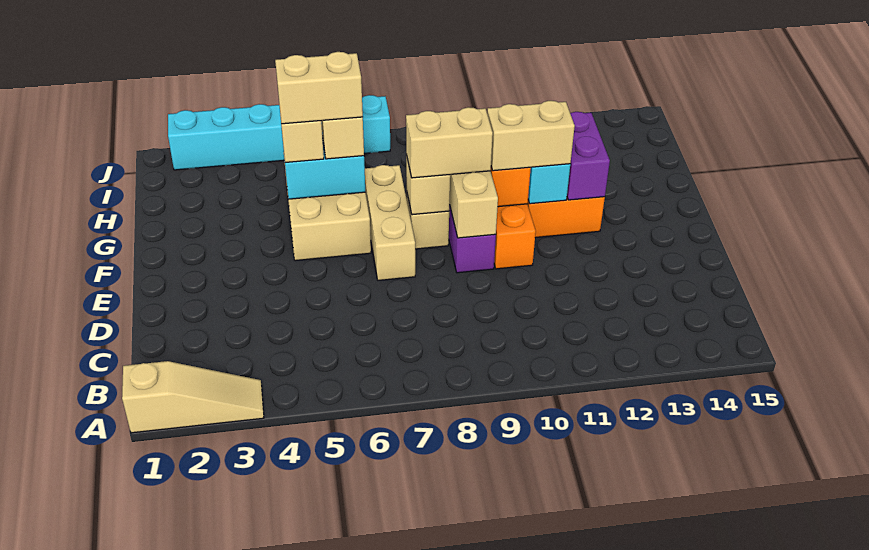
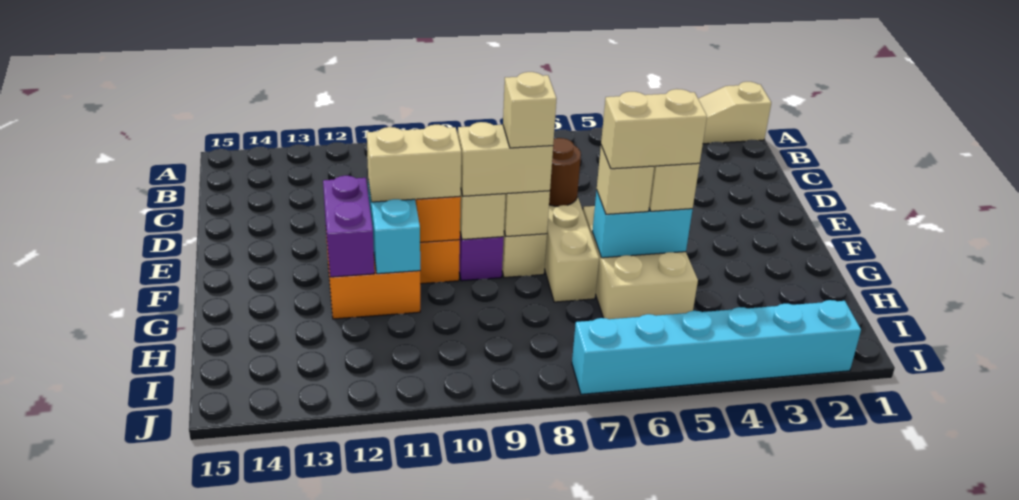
none -> brown round brick E7 level 2
none -> tan brick F8 level 4

